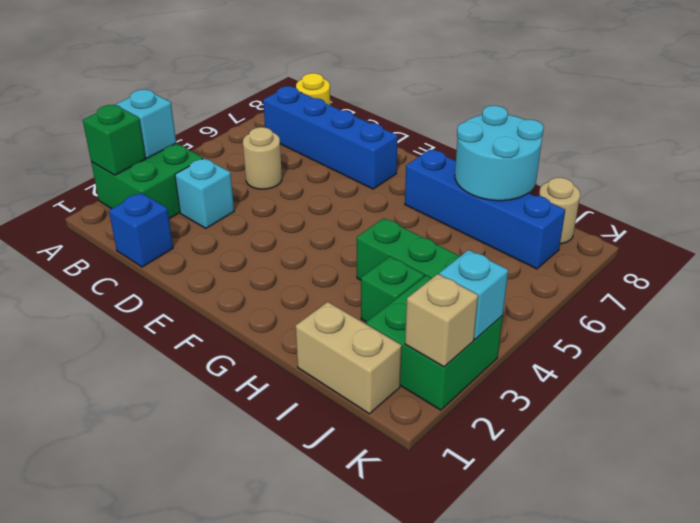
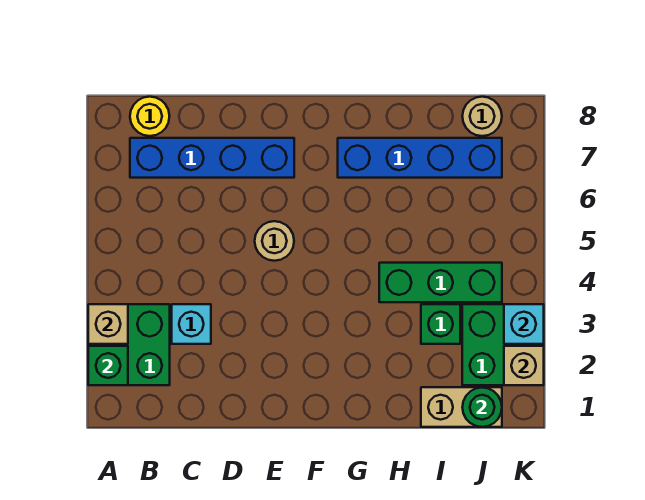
cyan brick A3 level 2 -> tan brick A3 level 2
blue brick C1 level 1 -> none
tan round brick C5 level 1 -> tan round brick E5 level 1
cyan round brick H7:I8 level 2 -> none
none -> green round brick J1 level 2

